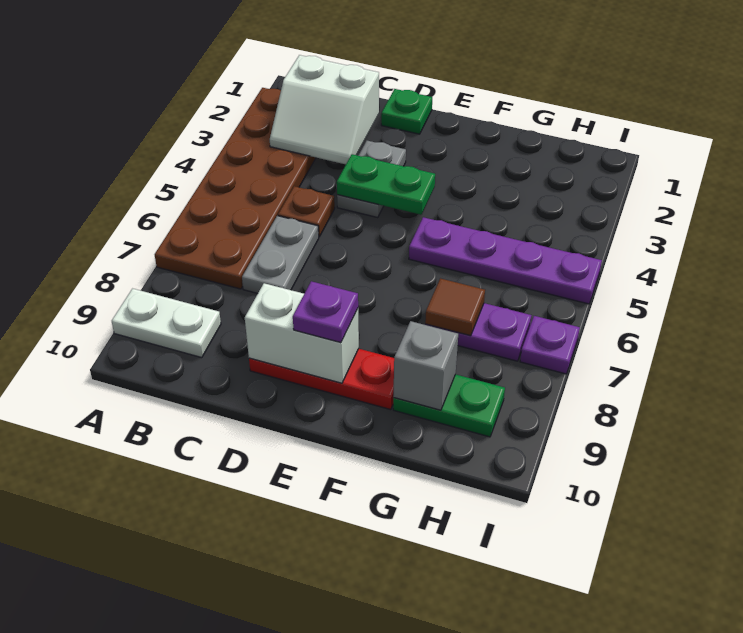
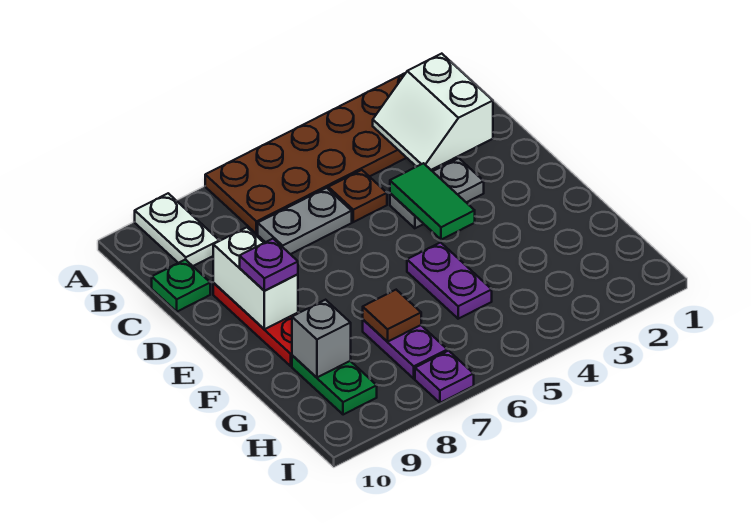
green plate D1 level 1 -> green plate C10 level 1
green plate D4:E4 level 2 -> green tile D4:E4 level 2
purple plate F5:I5 level 1 -> purple plate F5:G5 level 1

